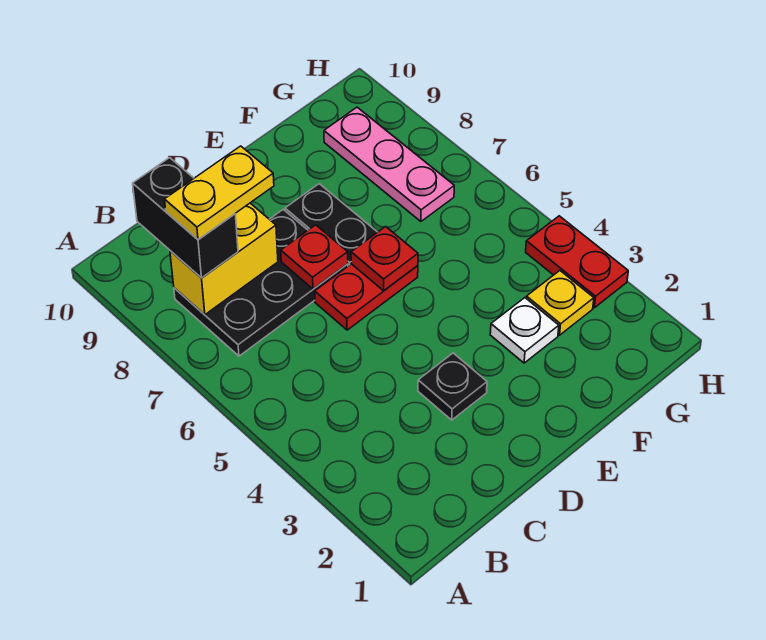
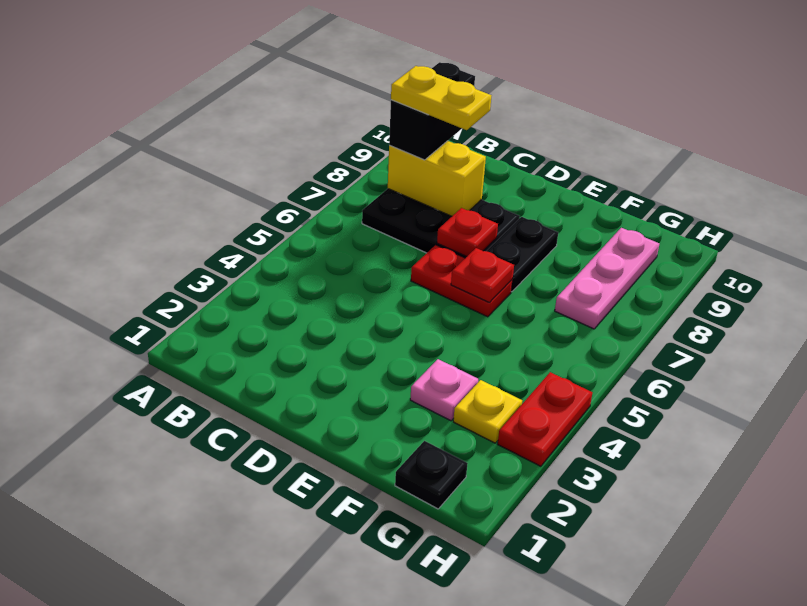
black plate D3 level 1 -> black plate G1 level 1
white plate F3 level 1 -> pink plate F3 level 1

